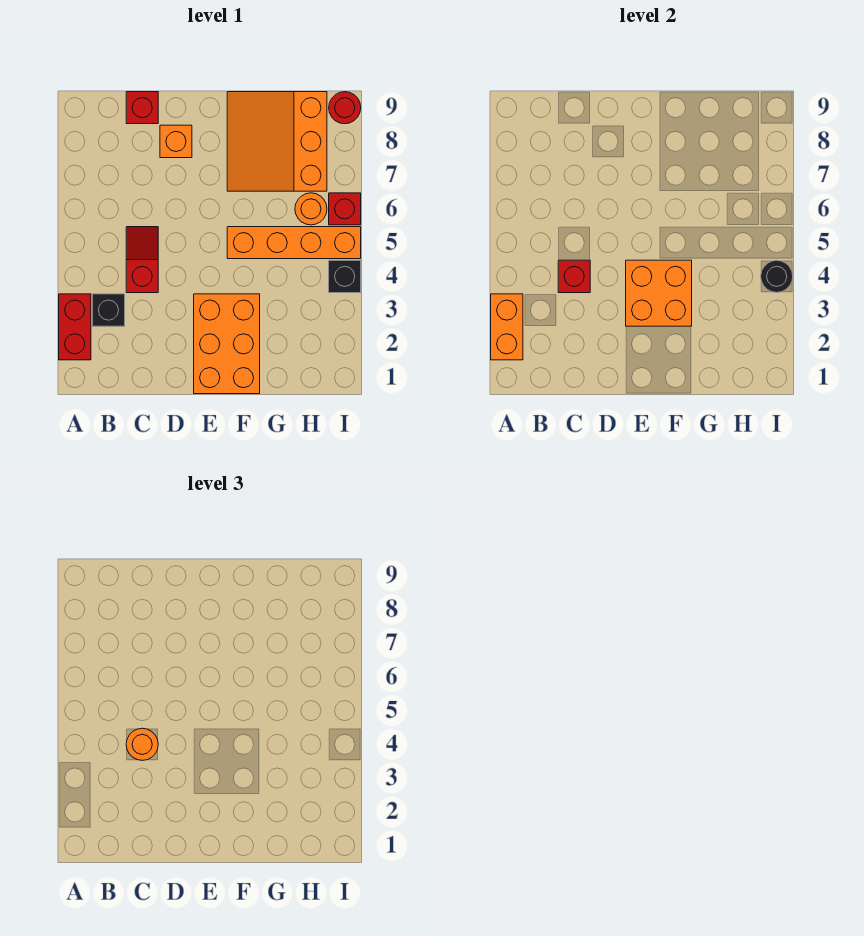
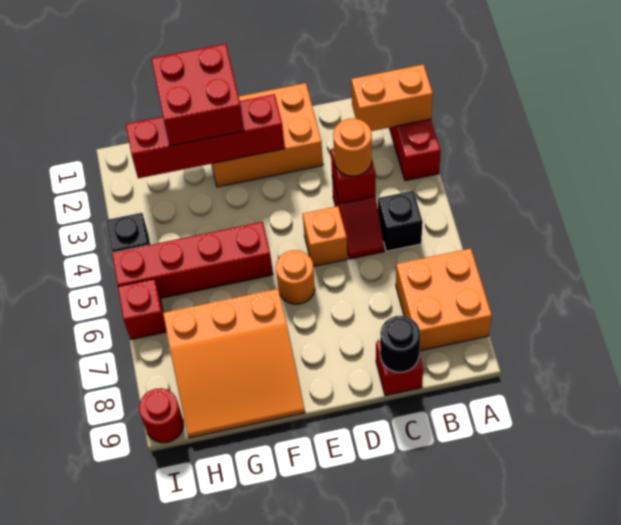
orange brick A2:A3 level 2 -> orange brick A2:B2 level 2
black brick B3 level 1 -> black brick B5 level 1
orange brick D8 level 1 -> orange brick D5 level 1
orange brick E1:F3 level 1 -> orange brick D1:F2 level 1
none -> red brick E2:H2 level 2
orange brick E3:F4 level 2 -> orange brick A7:B8 level 1
none -> red brick F1:G2 level 3
orange brick F5:I5 level 1 -> red brick F5:I5 level 1
orange slope F7:H9 level 1 top H -> orange slope F7:H9 level 1 top 7
orange round brick H6 level 1 -> orange round brick E6 level 1
black round brick I4 level 2 -> black round brick C9 level 2

